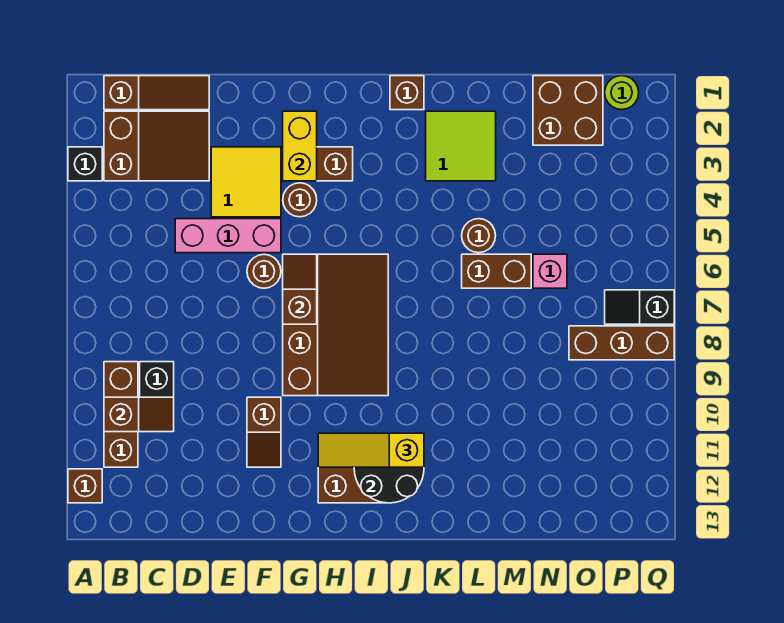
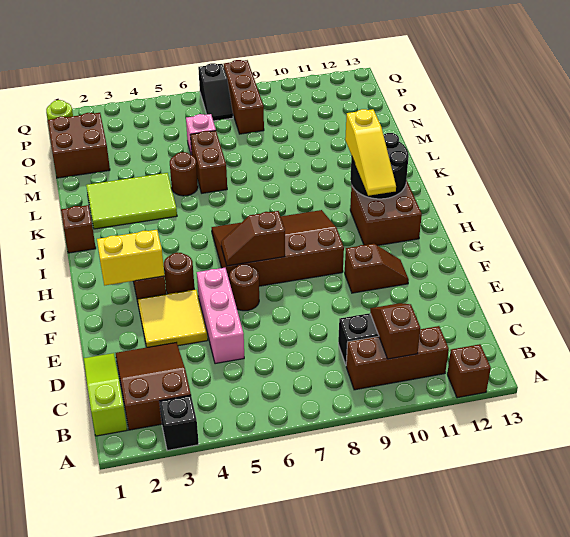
brown slope B1:D1 level 1 top B -> lime slope B1:D1 level 1 top B
lime tile K2:L3 level 1 -> lime tile K2:L4 level 1

